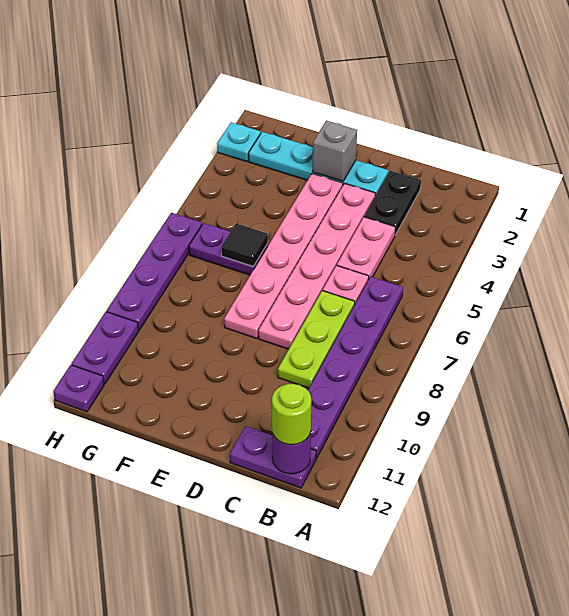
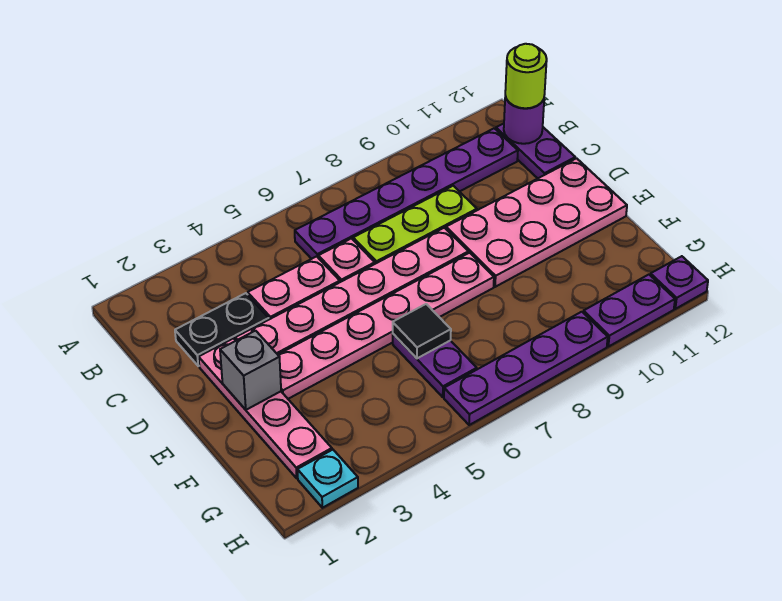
cyan plate D2:G2 level 1 -> pink plate D2:G2 level 1
none -> pink plate D9:E12 level 1

